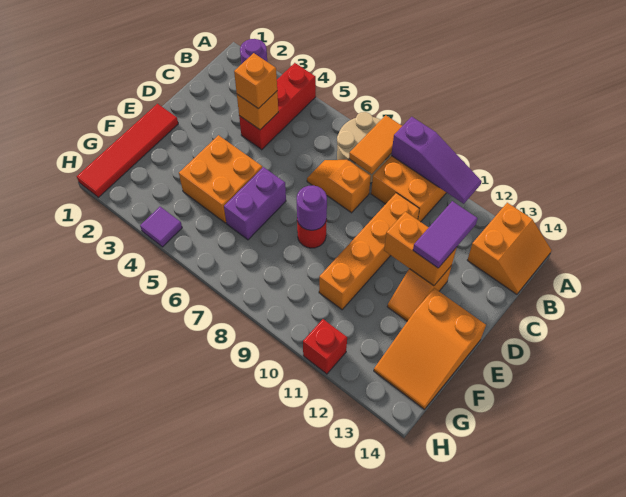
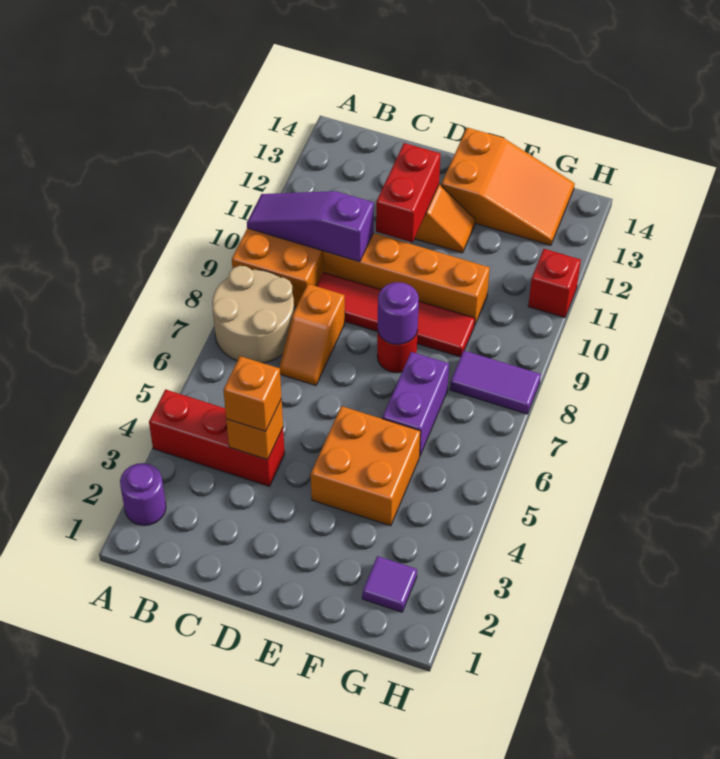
orange tile A8:B8 level 2 -> none
purple slope A9:A11 level 2 top 9 -> purple slope A10:C10 level 2 top C
orange slope A13:B14 level 1 top 13 -> none
purple tile C12:D12 level 3 -> purple tile G8:H8 level 1
orange brick D11:D12 level 2 -> red brick D11:D12 level 2
red tile E1:H1 level 1 -> red tile C9:F9 level 1
purple brick E6:F6 level 1 -> purple brick F6:F7 level 1
purple tile H4 level 1 -> purple tile G2 level 1

